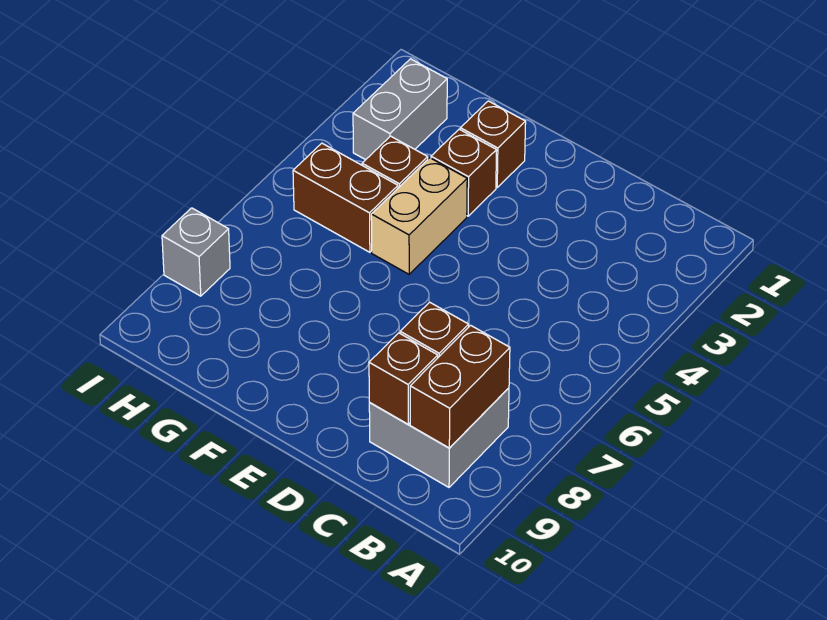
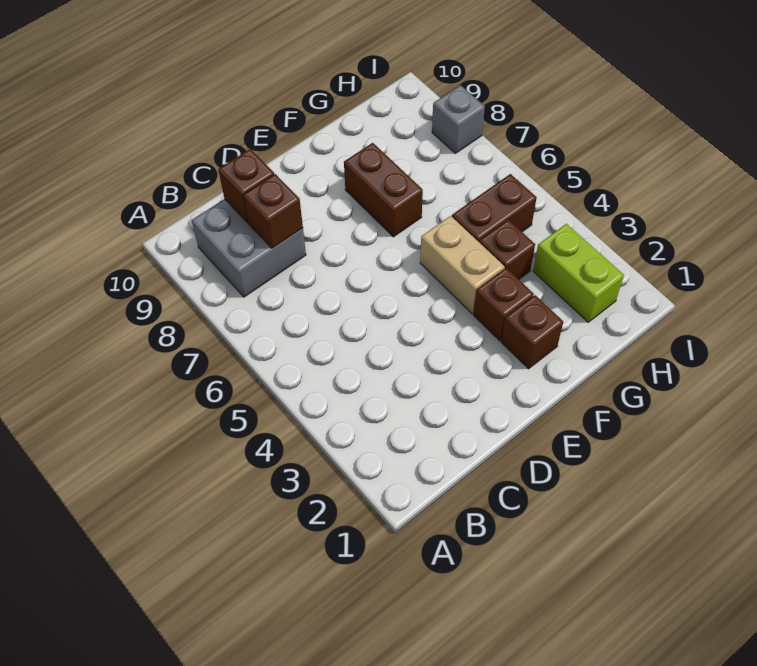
brown brick B8:B9 level 2 -> brown brick F7:F8 level 1
grey brick H2:H3 level 1 -> lime brick H2:H3 level 1

